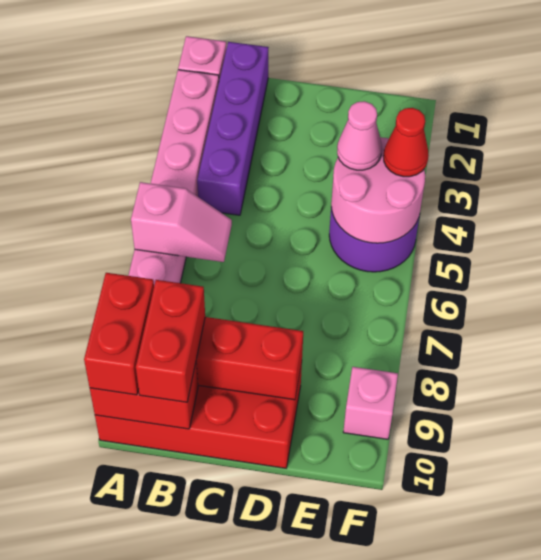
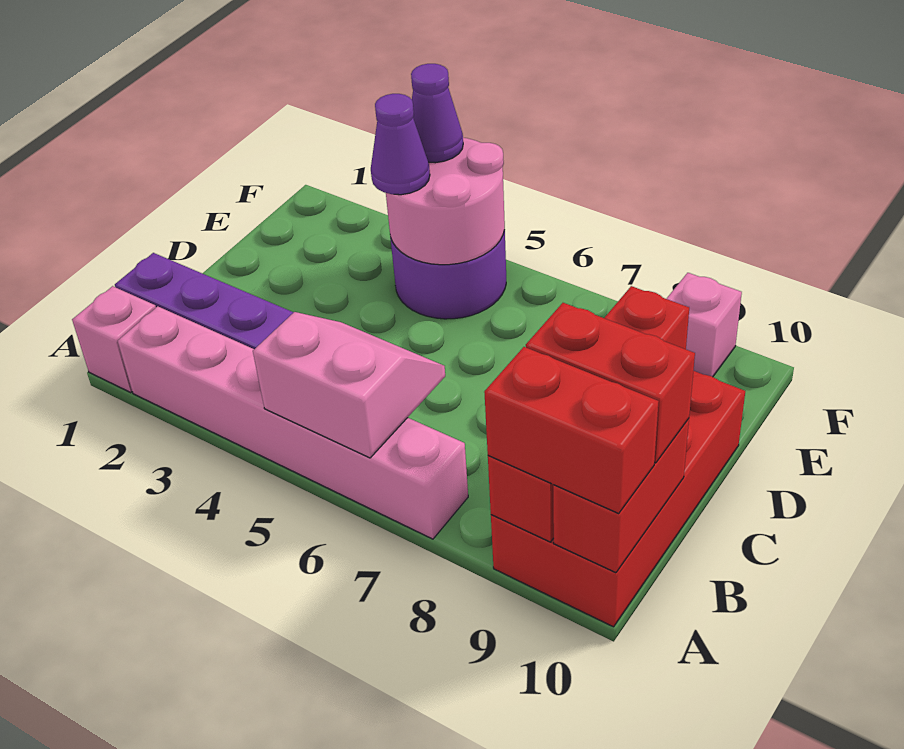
pink slope A6:B6 level 2 top A -> pink slope A5:B6 level 2 top A
pink cone E4 level 3 -> purple cone E4 level 3
red cone F4 level 3 -> purple cone F4 level 3

